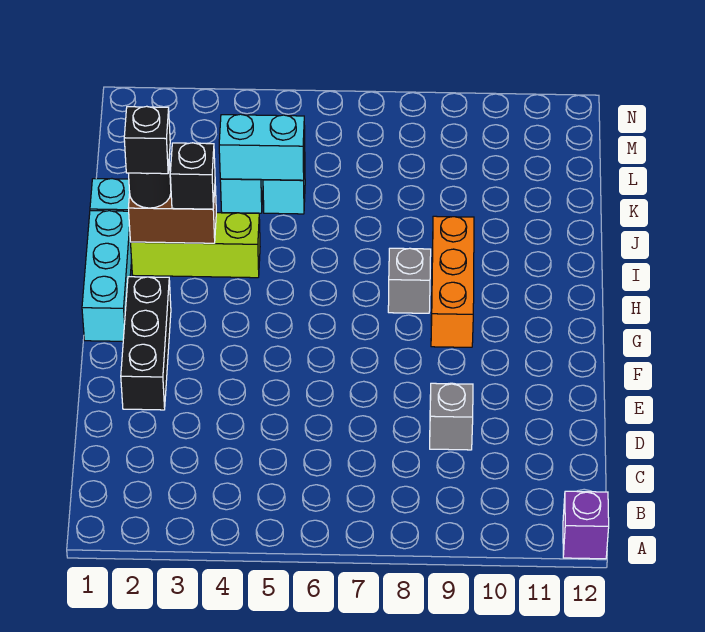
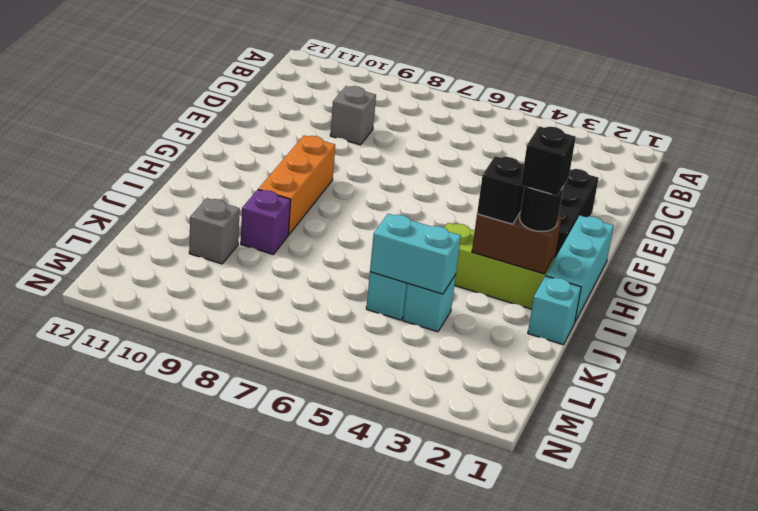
purple brick A12 level 1 -> purple brick J9 level 1
grey brick H8 level 1 -> grey brick K10 level 1

